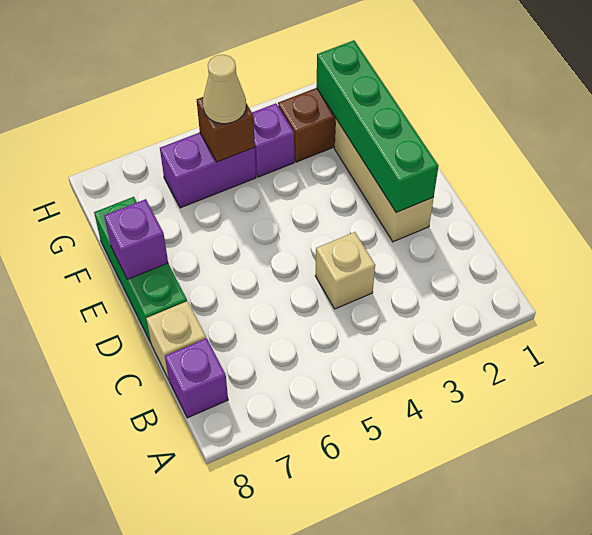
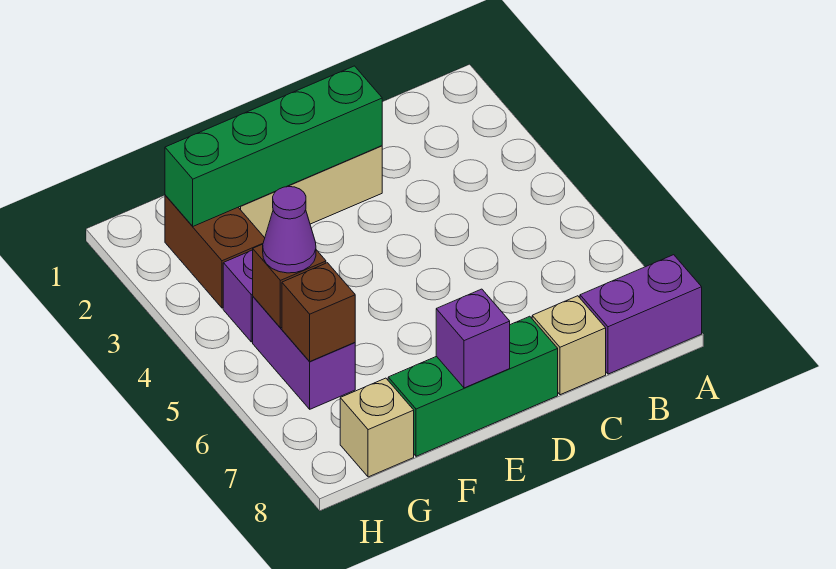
purple brick B8 level 1 -> purple brick A8:B8 level 1
tan brick C4 level 1 -> tan brick G8 level 1
tan cone G5 level 3 -> purple cone G5 level 3
none -> brown brick G6 level 2

